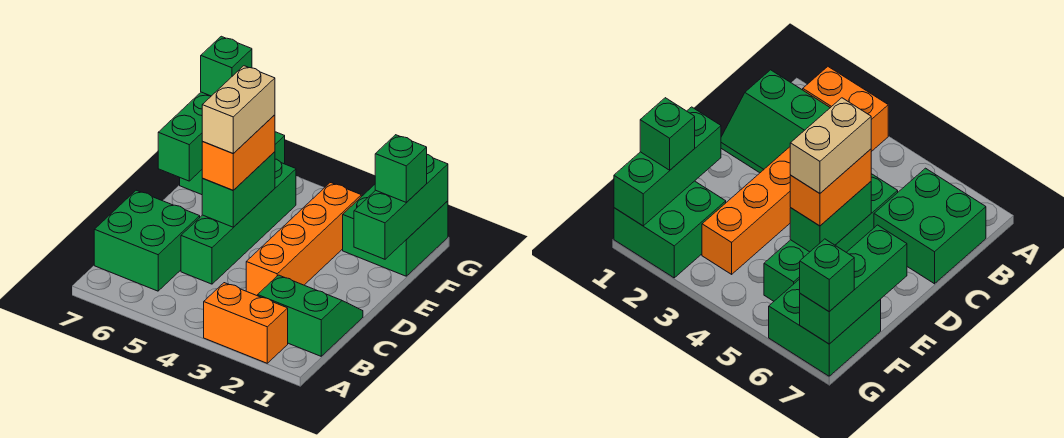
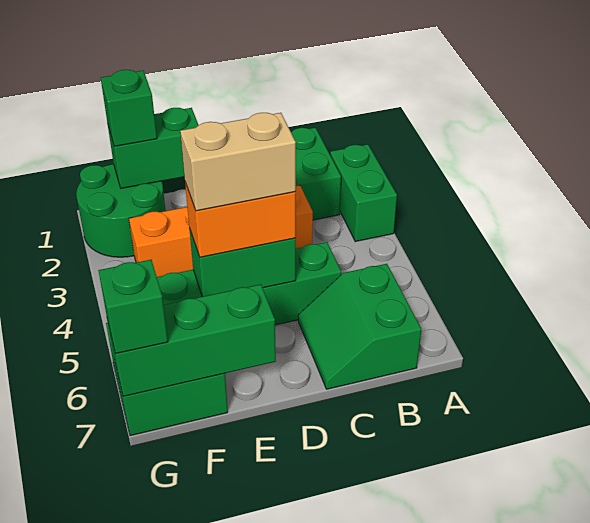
orange brick A2:A3 level 1 -> green brick A2:A3 level 1
green brick B6:C7 level 1 -> green slope B6:C7 level 1 top B
green brick E1:G1 level 2 -> green brick E1:F1 level 2
green brick F1:G2 level 1 -> green round brick F1:G2 level 1

